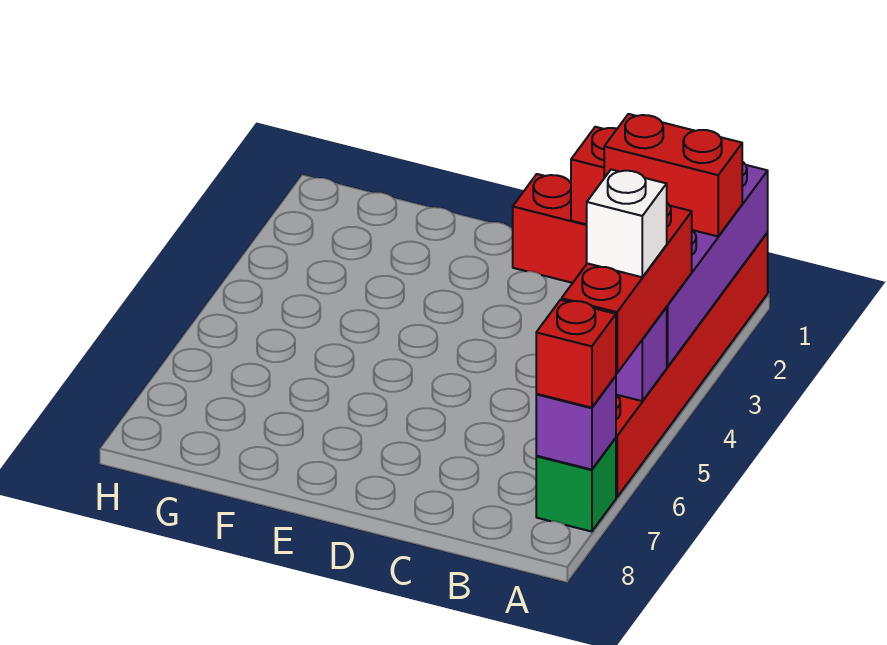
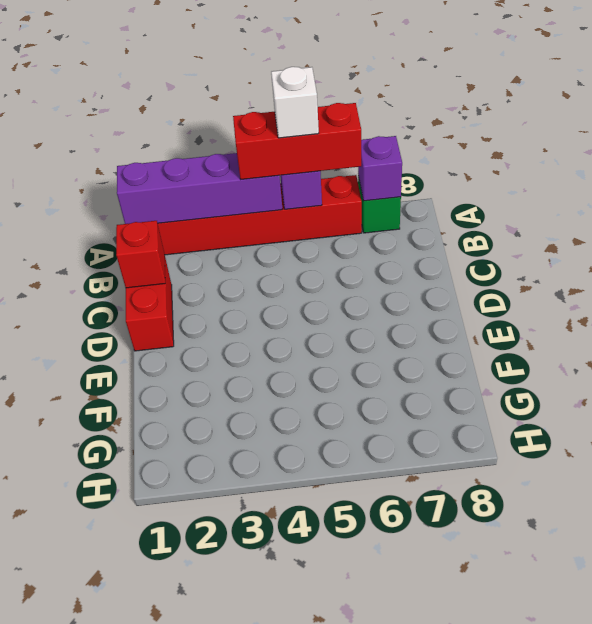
red brick A2:B2 level 3 -> none
red brick A7 level 3 -> none

